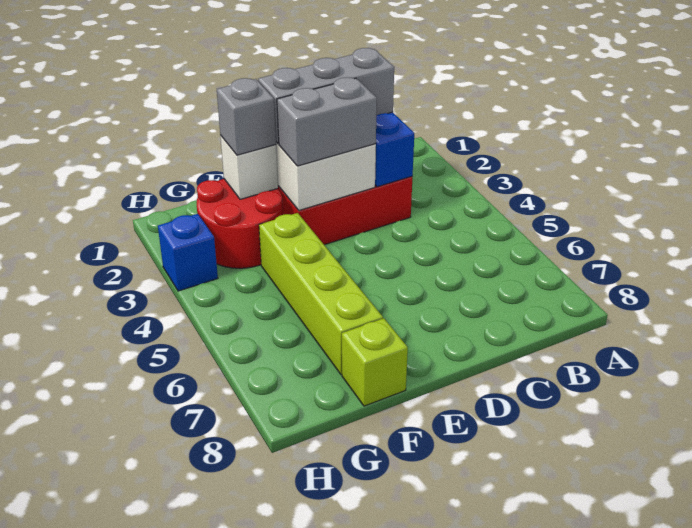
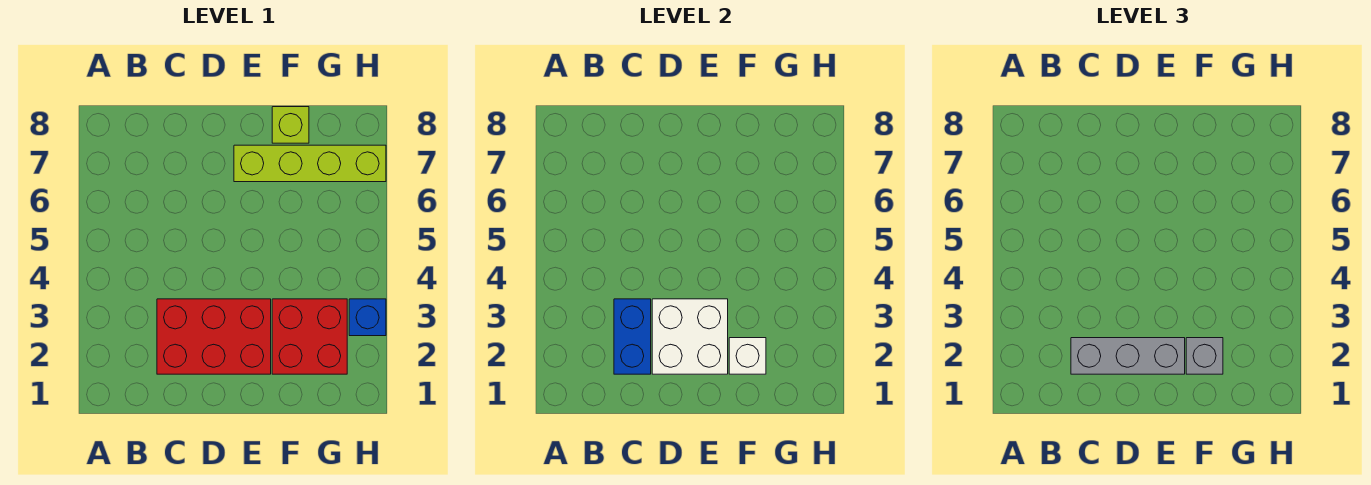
grey brick D3:E3 level 3 -> none
red round brick F2:G3 level 1 -> red brick F2:G3 level 1
lime brick F4:F7 level 1 -> lime brick E7:H7 level 1

